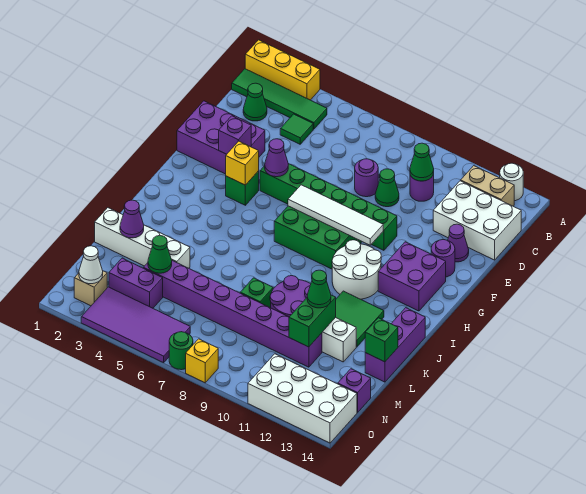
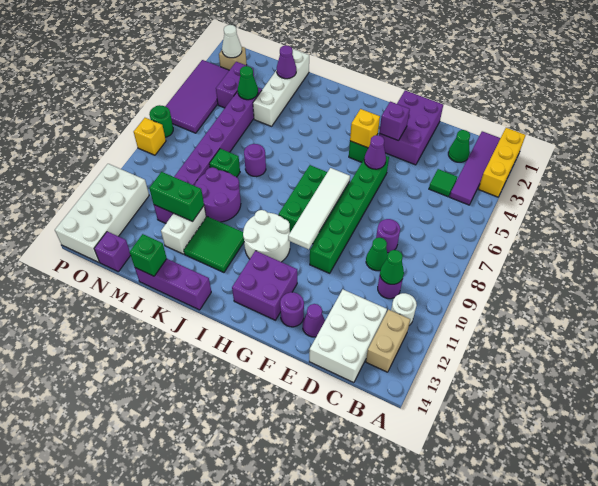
white round brick A13 level 1 -> white round brick B11 level 1
green tile B1:B4 level 1 -> purple tile B1:B4 level 1
none -> purple round brick K7 level 1
green cone L11 level 3 -> none

